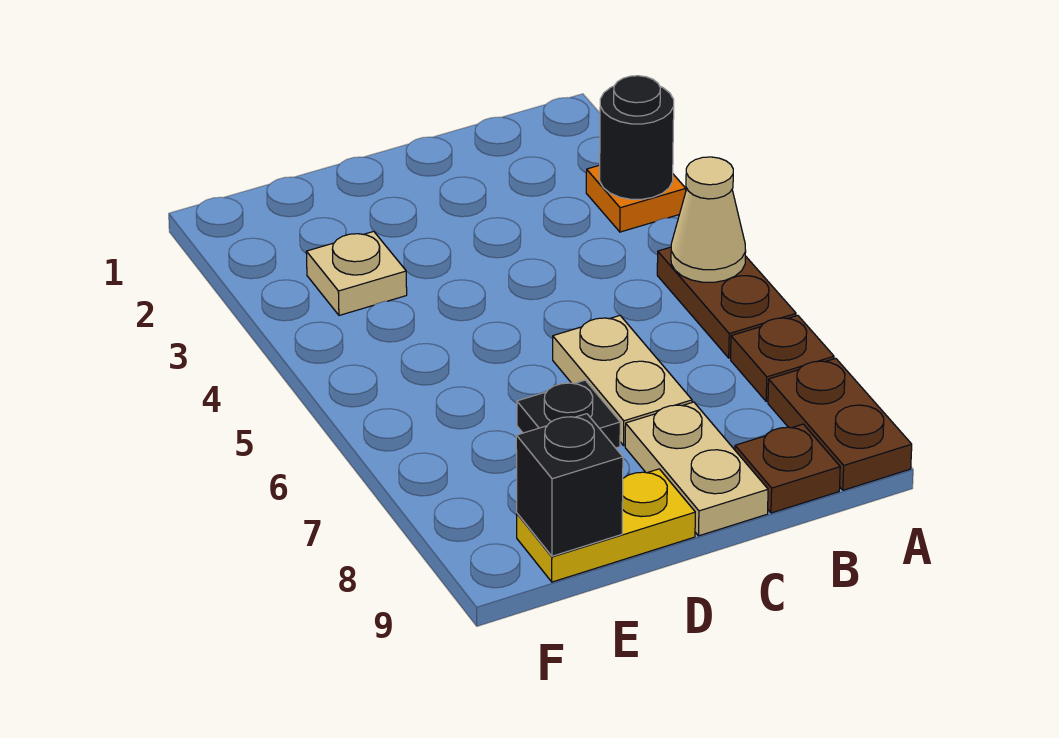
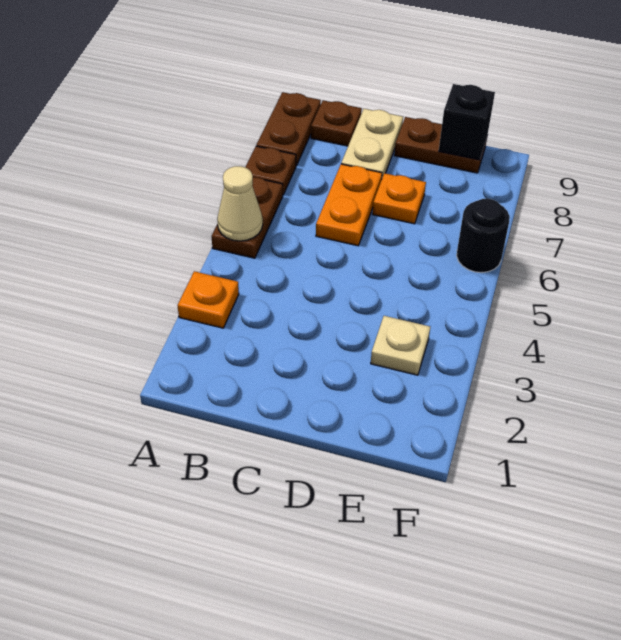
black round brick A3 level 2 -> black round brick F6 level 1
tan plate C6:C7 level 1 -> orange plate C6:C7 level 1
black plate D7 level 1 -> orange plate D7 level 1
yellow plate D9:E9 level 1 -> brown plate D9:E9 level 1

